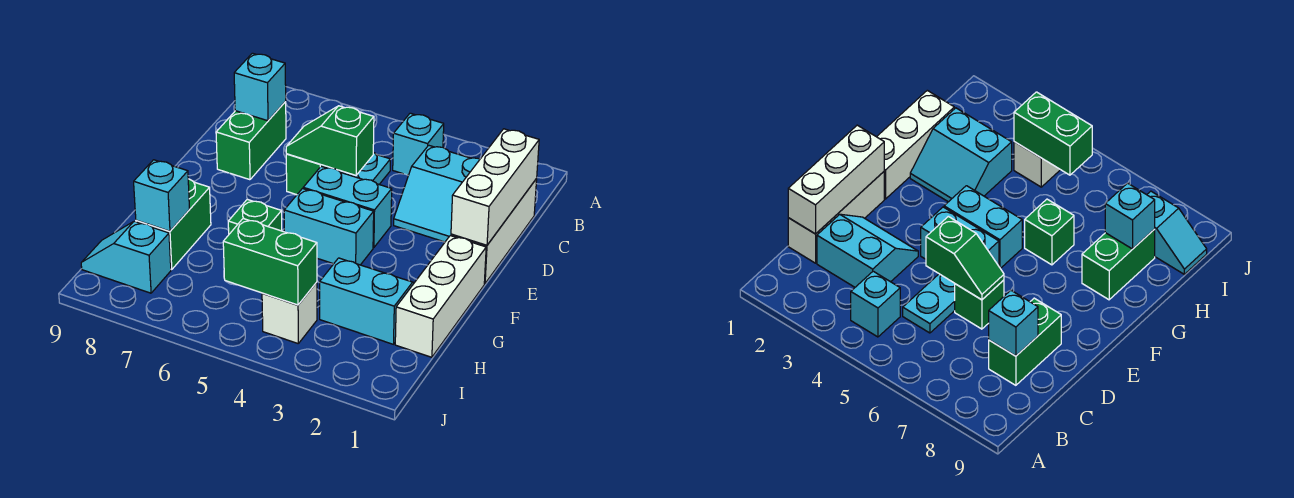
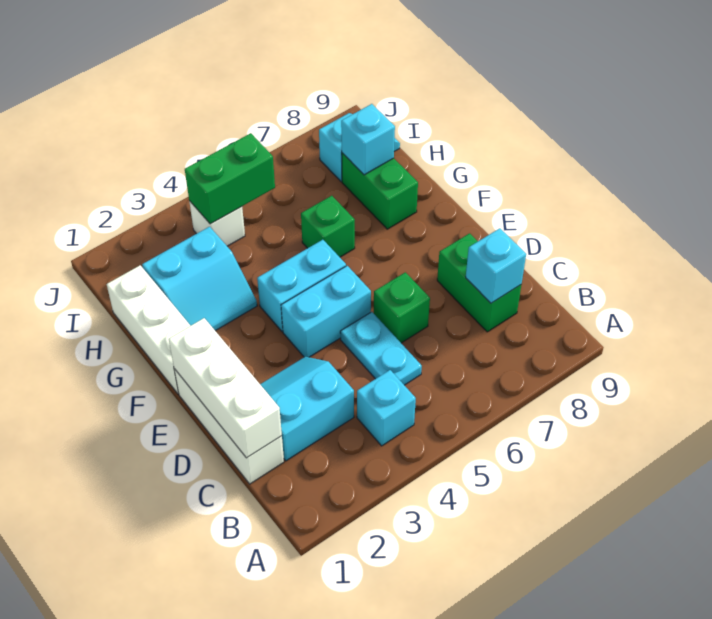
green slope D5:D6 level 2 top 5 -> none

